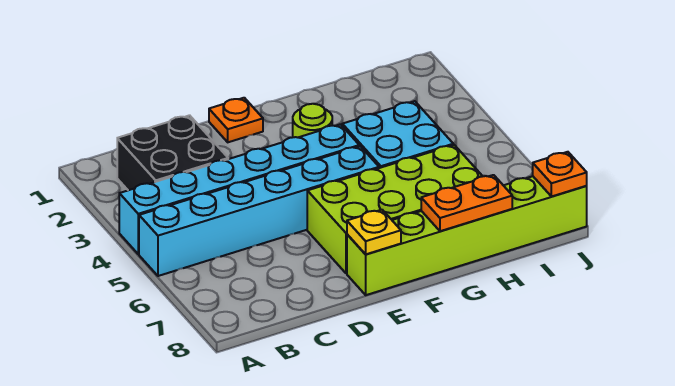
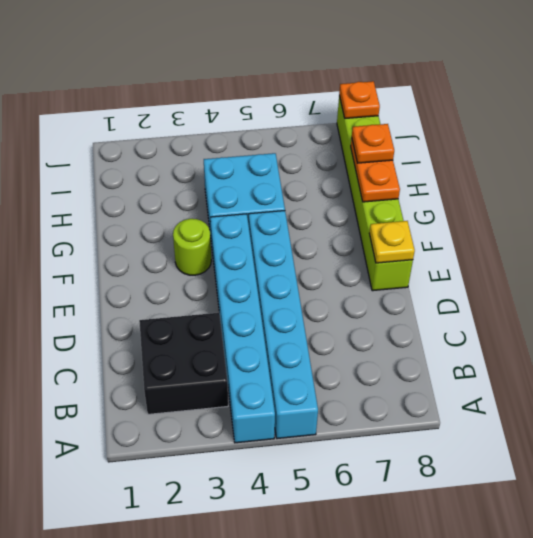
orange plate E1 level 1 -> orange plate H8 level 3
lime brick E6:H7 level 1 -> none

